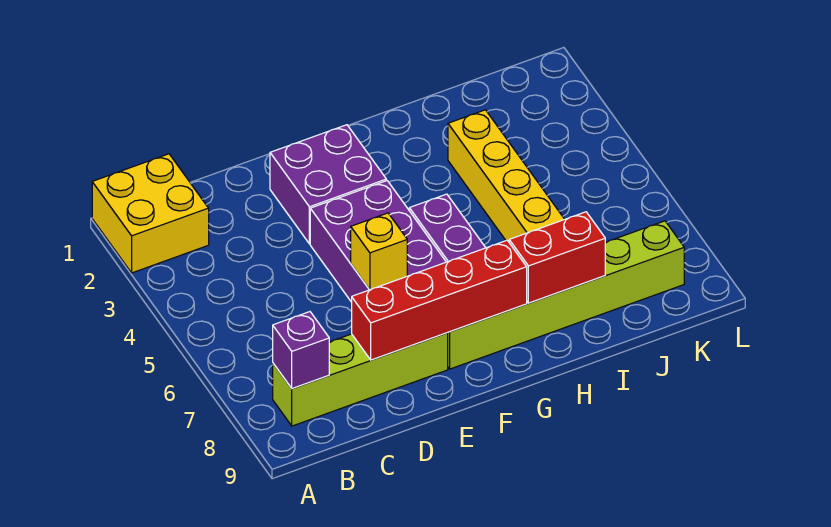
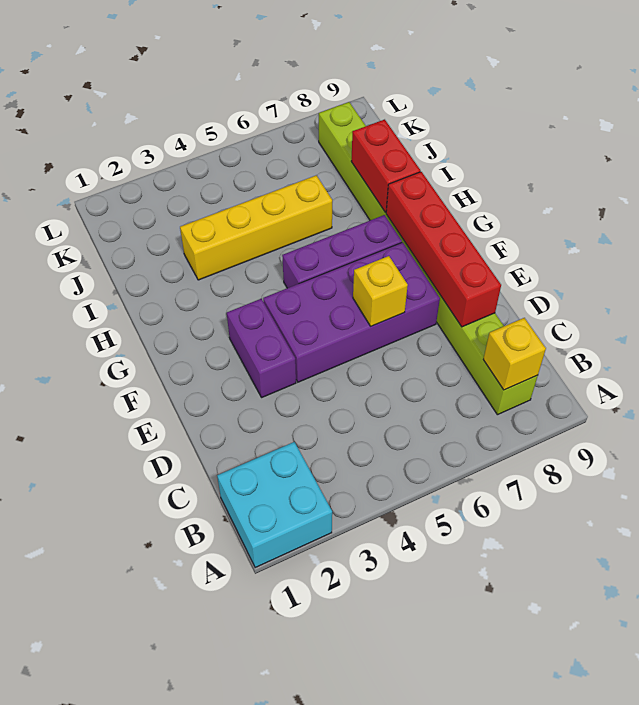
yellow brick A1:B2 level 1 -> cyan brick A1:B2 level 1
purple brick B8 level 2 -> yellow brick B8 level 2
purple brick E2:F3 level 1 -> purple brick E3:F3 level 1

